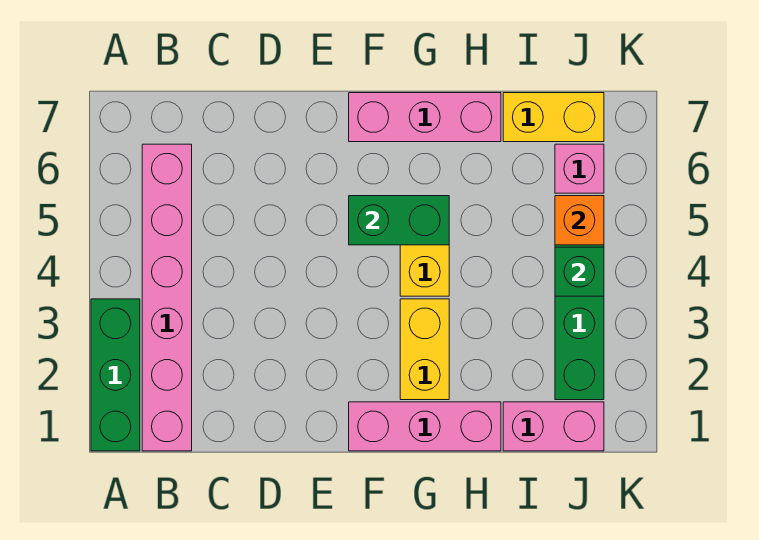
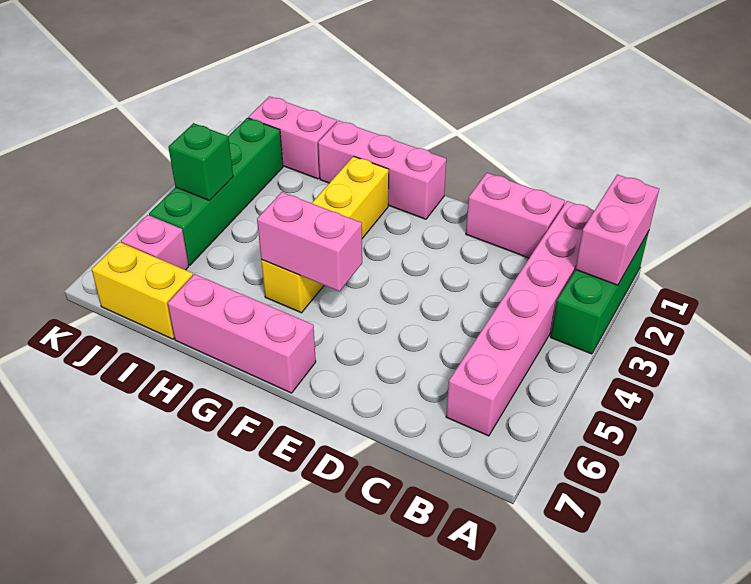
none -> pink brick A1:A2 level 2
none -> pink brick C1:D1 level 1
green brick F5:G5 level 2 -> pink brick F5:G5 level 2
orange brick J5 level 2 -> none

